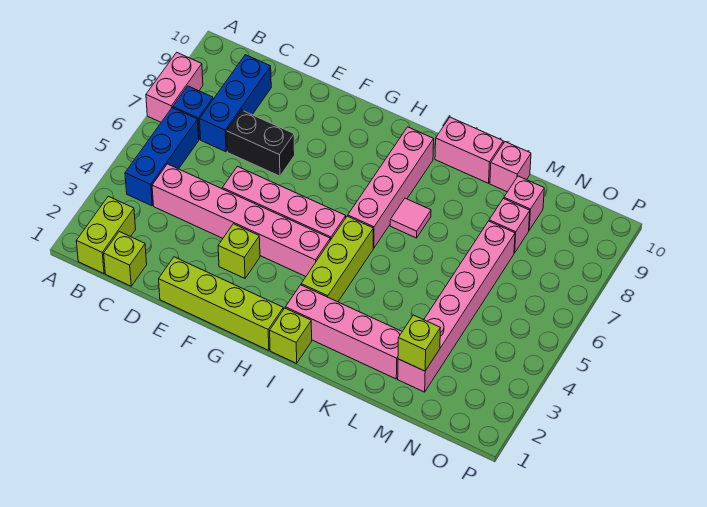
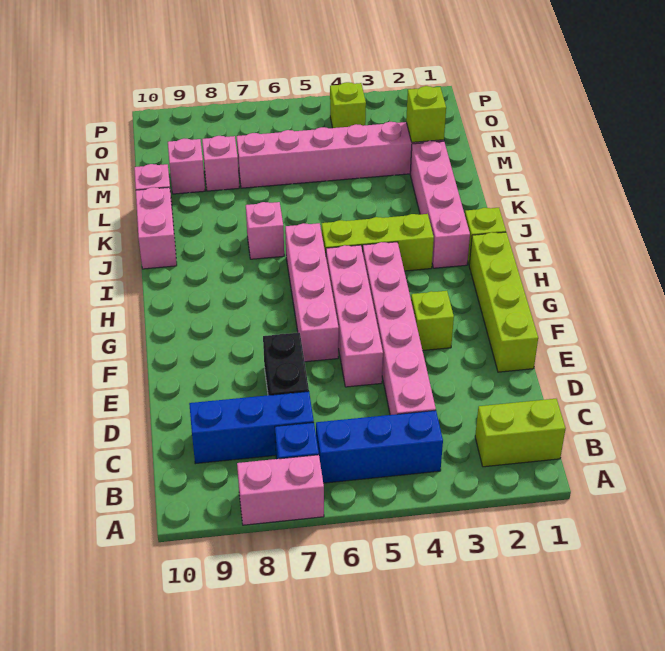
lime brick C1 level 1 -> lime brick O4 level 1
pink brick I6:I9 level 1 -> pink brick F6:I6 level 1
pink tile J7 level 1 -> pink brick J7 level 1

